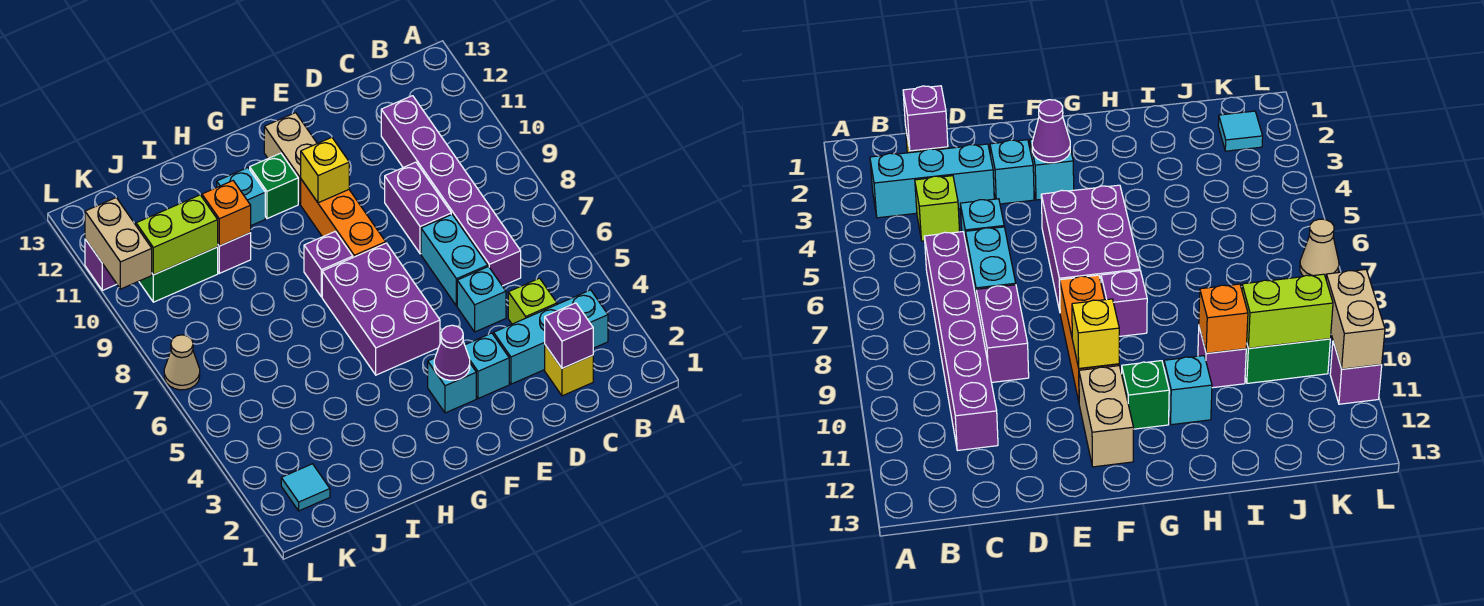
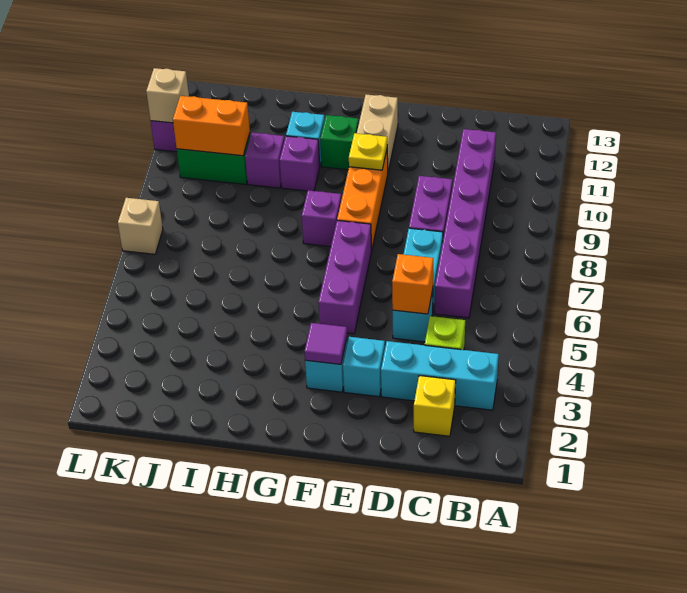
purple brick C2 level 2 -> purple brick H10 level 1
purple cone F3 level 2 -> purple tile F3 level 2
purple brick F5:G7 level 1 -> purple brick F5:F7 level 1
yellow brick F10 level 2 -> yellow plate F10 level 2
orange brick I10 level 2 -> orange brick D5 level 2
lime brick J10:K10 level 2 -> orange brick J10:K10 level 2
cyan tile K2 level 1 -> none
tan cone L7 level 1 -> tan brick L7 level 1
tan brick L10:L11 level 2 -> tan brick L11 level 2

